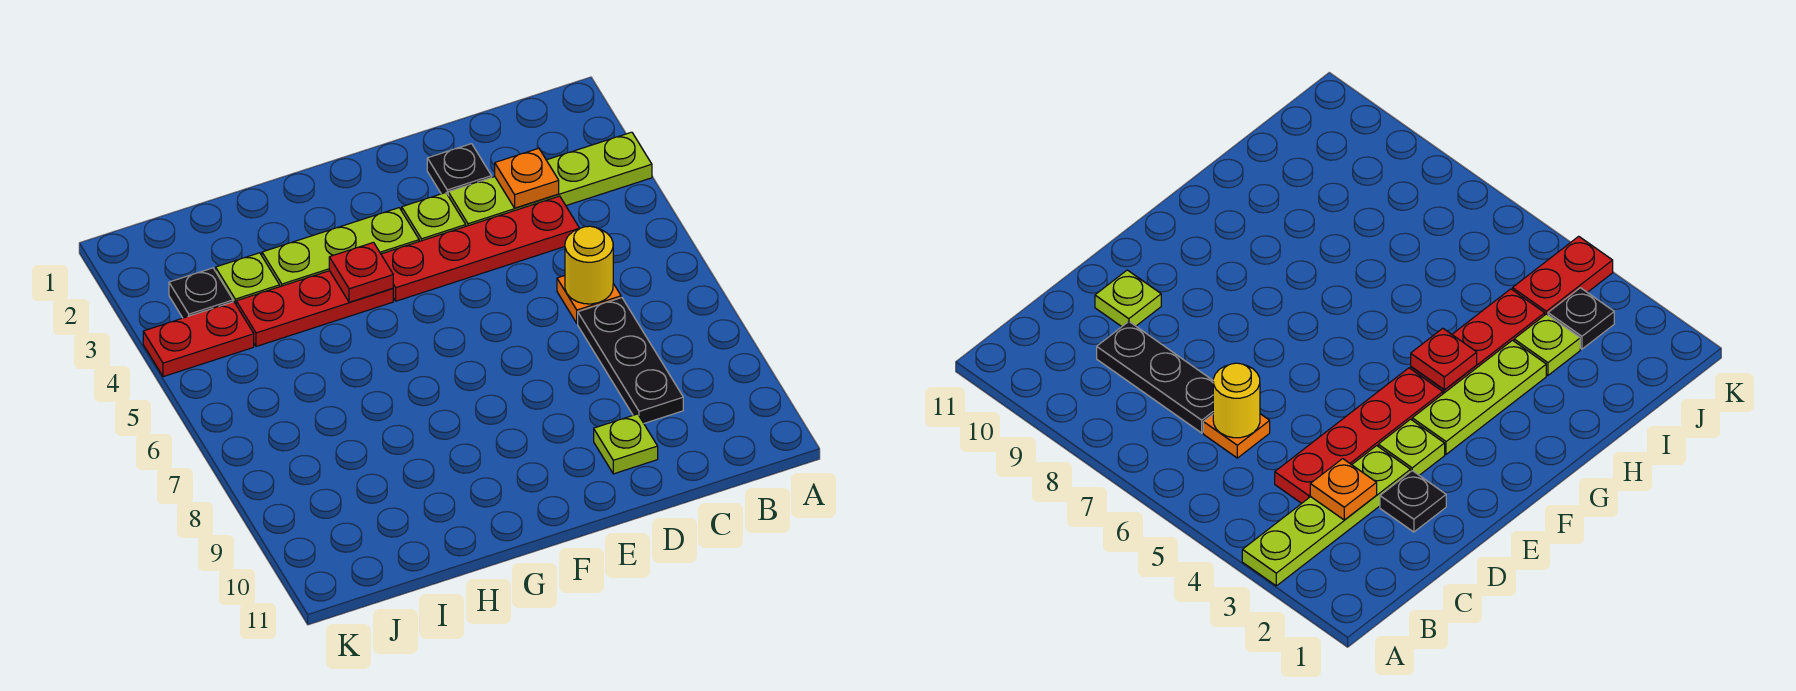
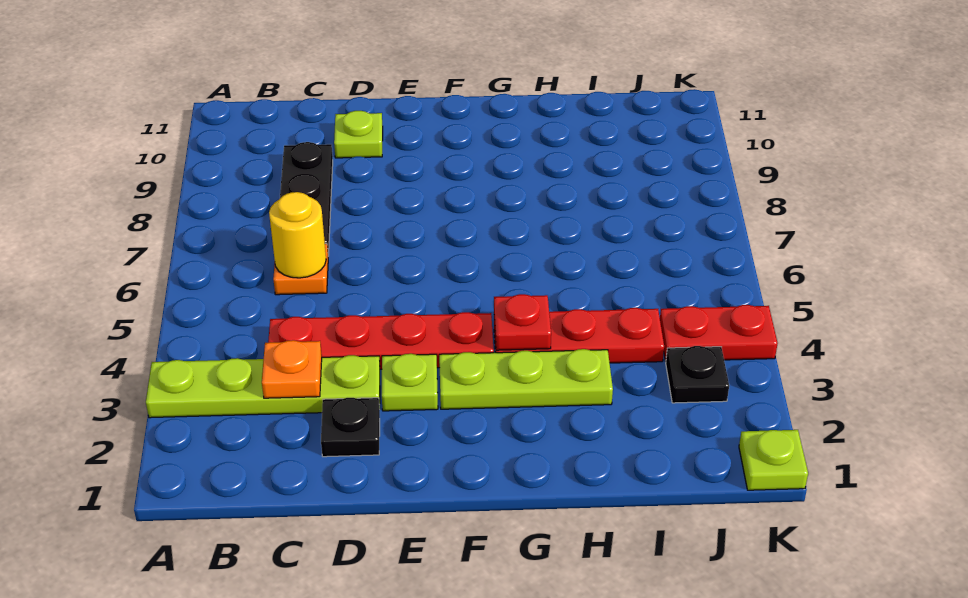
lime plate I3 level 1 -> lime plate K1 level 1

